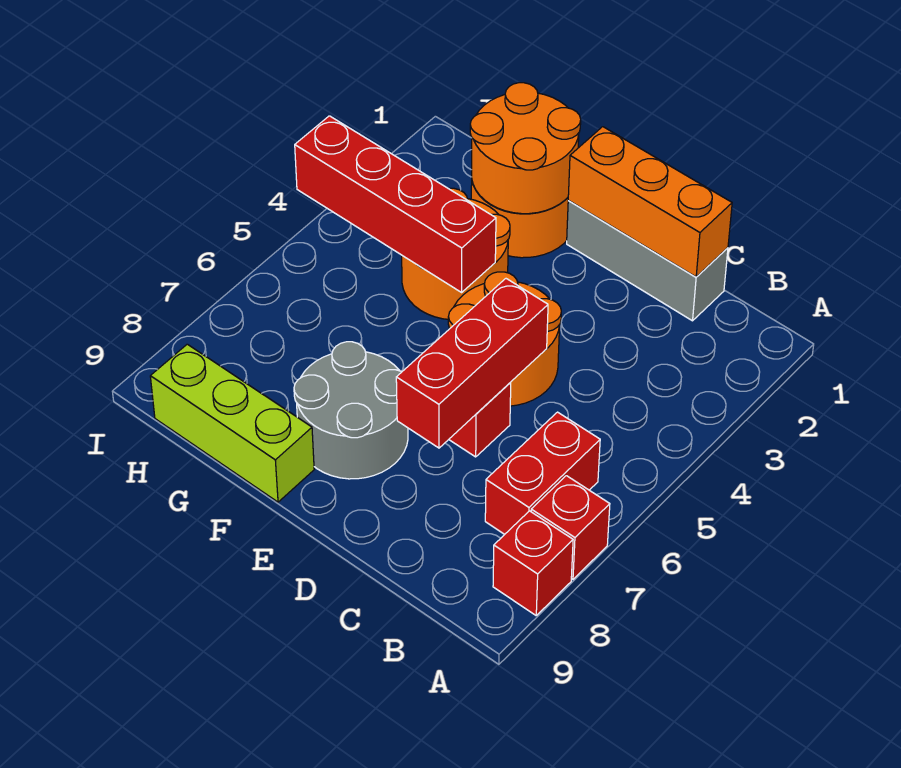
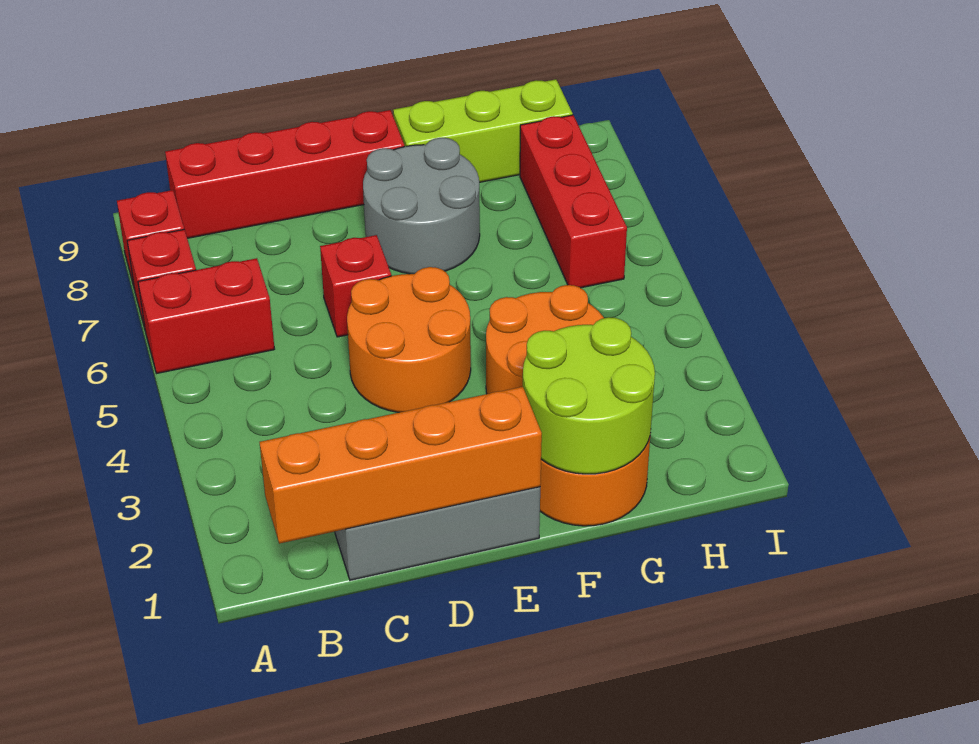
red brick B6:B7 level 1 -> red brick A6:B6 level 1
orange brick C1:E1 level 2 -> orange brick B1:E1 level 2
red brick D5:D7 level 2 -> red brick H6:H8 level 1
orange round brick F1:G2 level 2 -> lime round brick F1:G2 level 2
red brick F4:I4 level 2 -> red brick B9:E9 level 1

